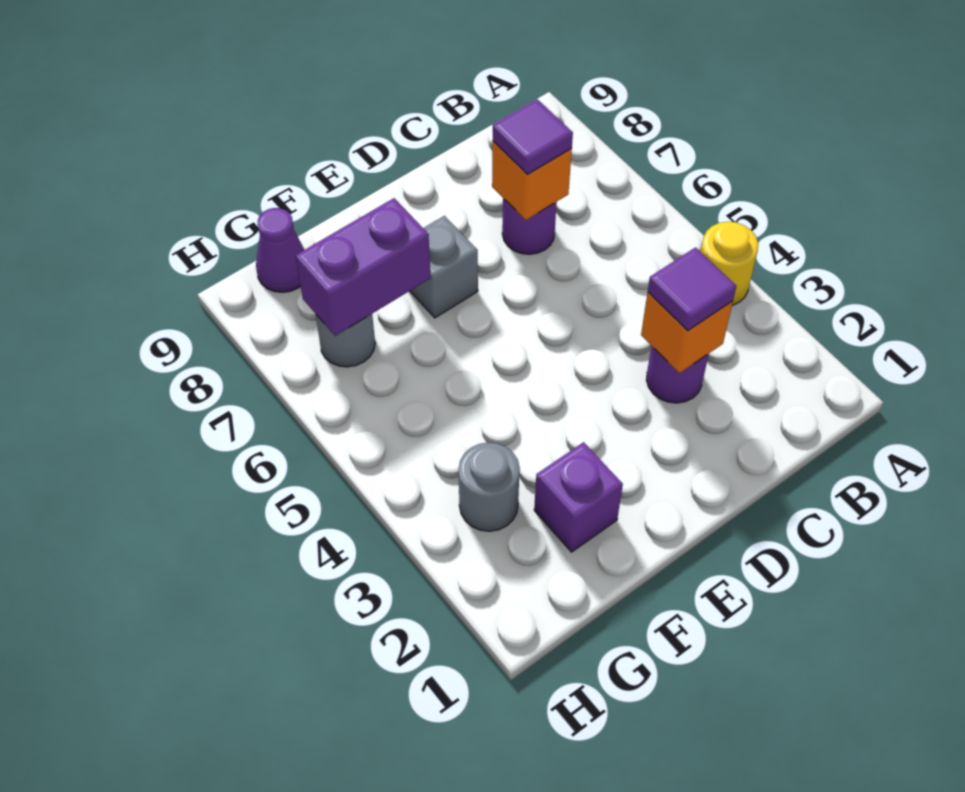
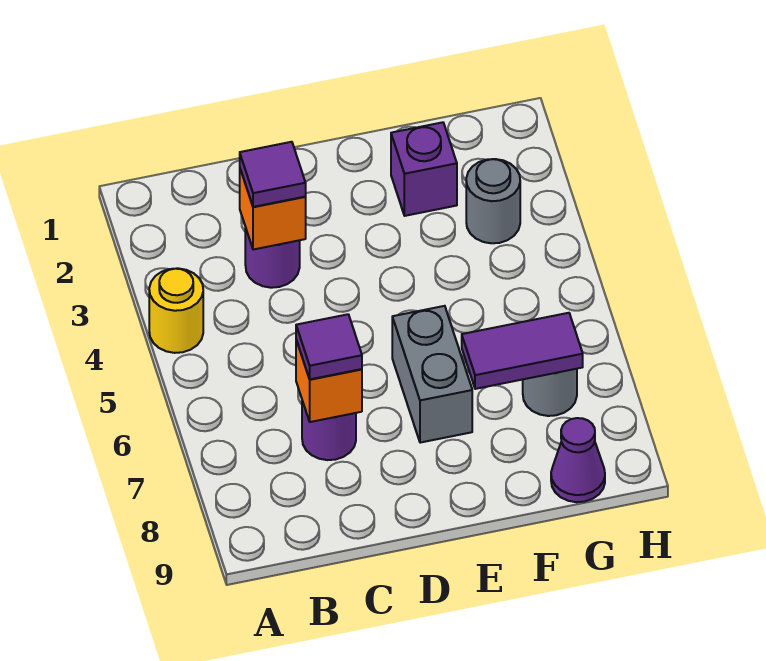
grey brick E7 level 1 -> grey brick E6:E7 level 1
purple brick F7:G7 level 2 -> purple tile F7:G7 level 2

